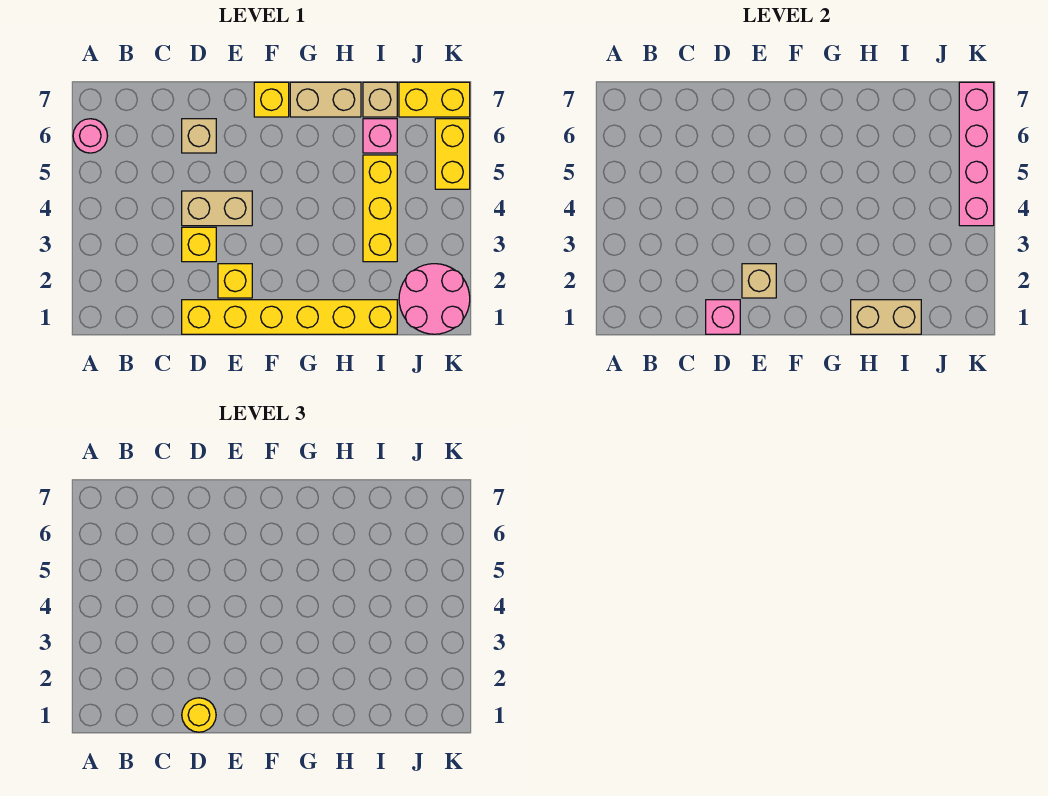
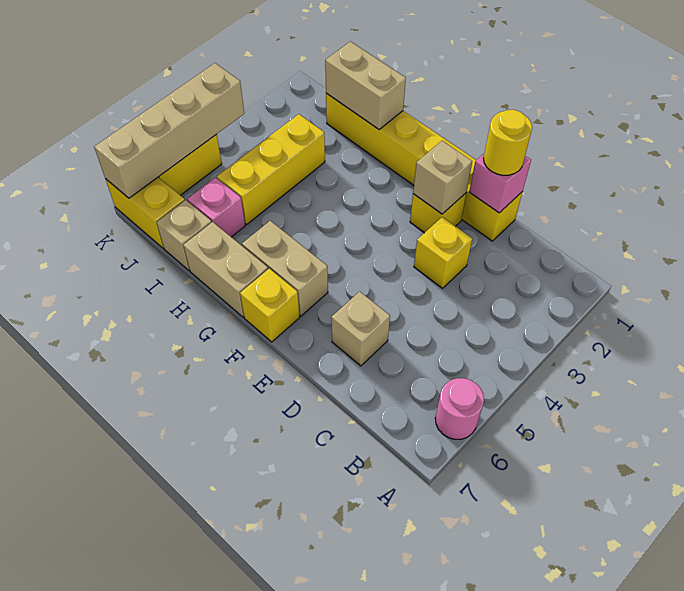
tan brick D4:E4 level 1 -> tan brick F6:G6 level 1
pink round brick J1:K2 level 1 -> none
pink brick K4:K7 level 2 -> tan brick K4:K7 level 2

